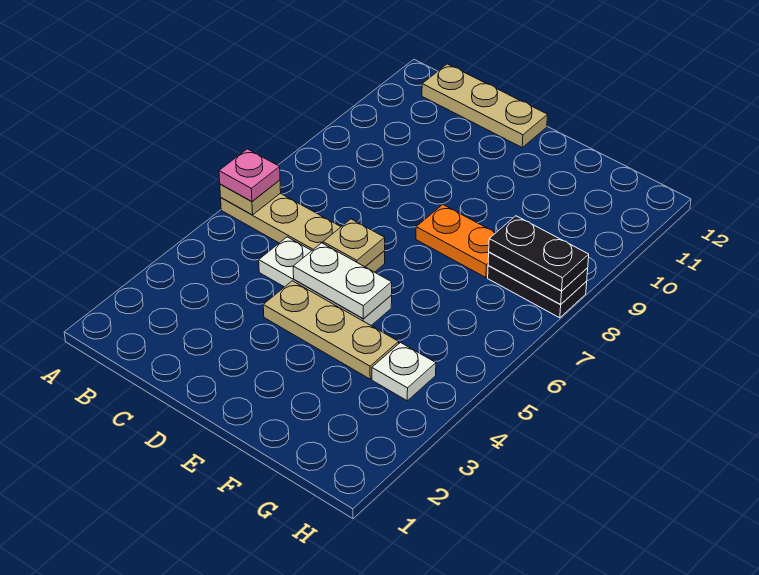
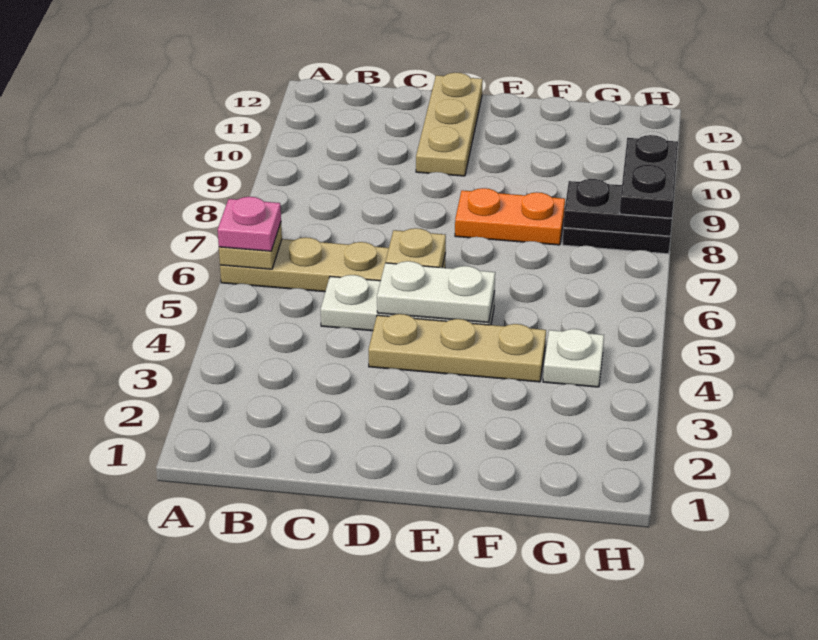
tan plate B12:D12 level 1 -> tan plate D10:D12 level 1
black plate G8:H8 level 3 -> black plate H8:H9 level 3

